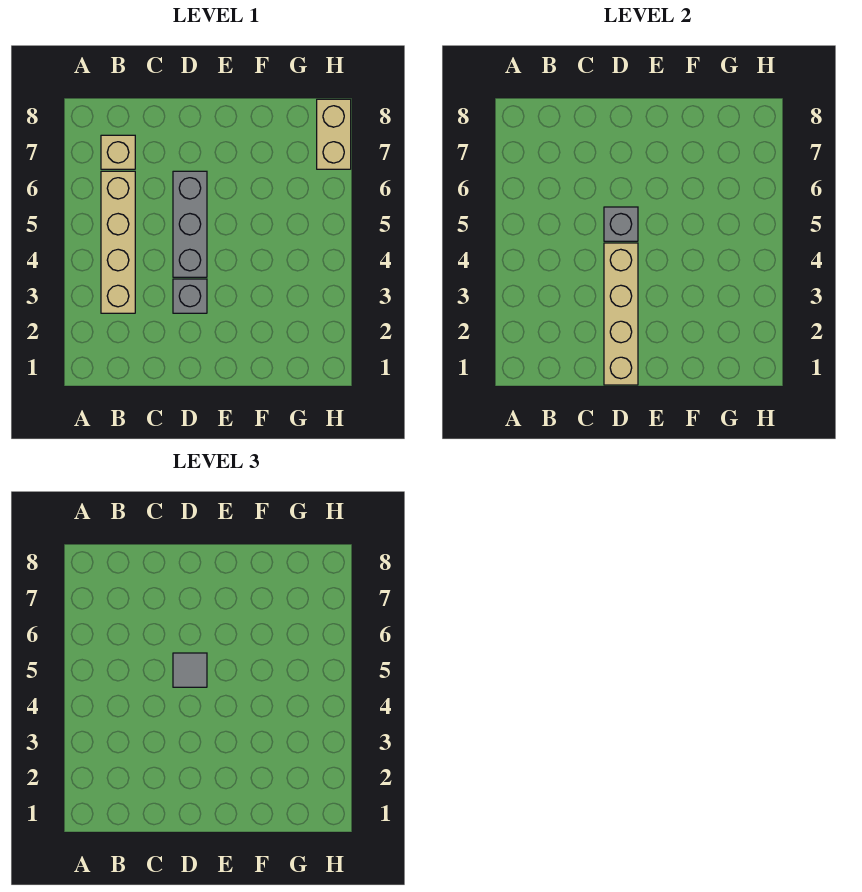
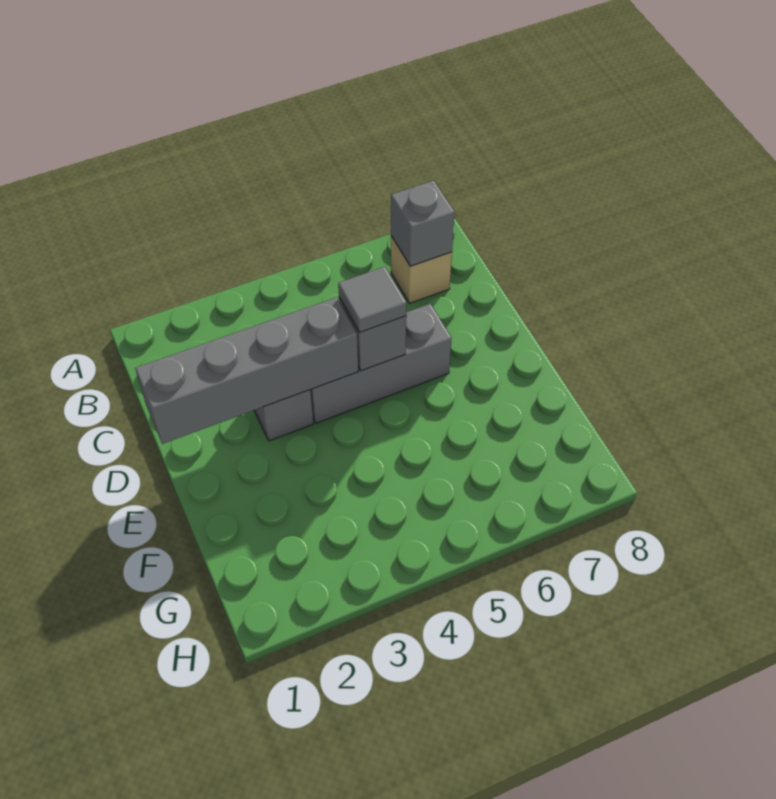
tan brick B3:B6 level 1 -> none
none -> grey brick B7 level 2
tan brick D1:D4 level 2 -> grey brick D1:D4 level 2
tan brick H7:H8 level 1 -> none

